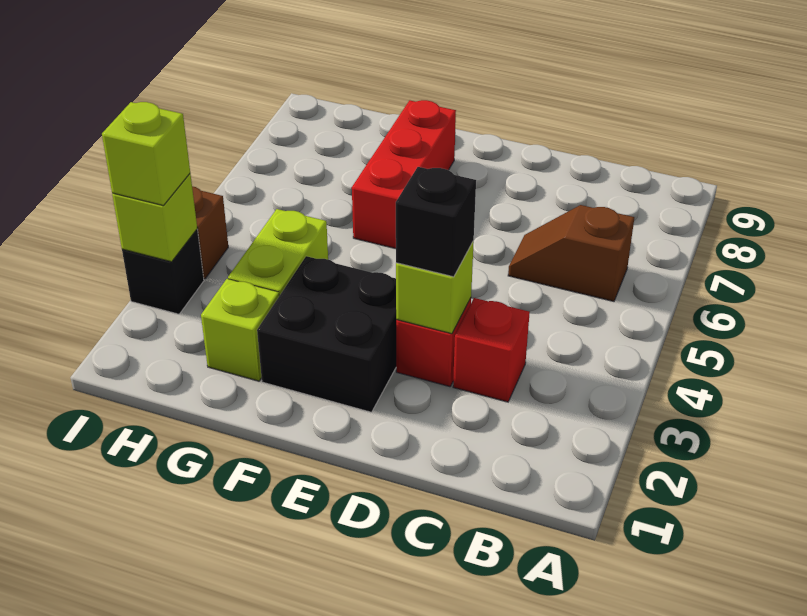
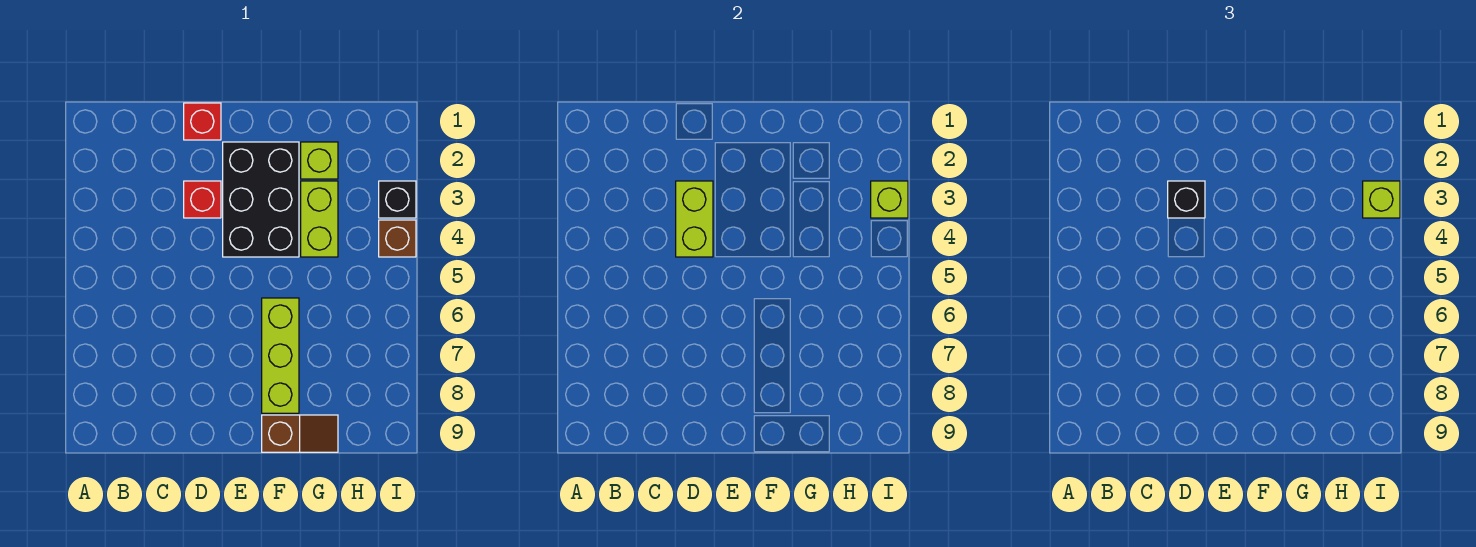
brown slope B6:C6 level 1 top B -> brown slope F9:G9 level 1 top F
red brick C3 level 1 -> red brick D1 level 1
lime brick D3 level 2 -> lime brick D3:D4 level 2
black brick E2:F3 level 1 -> black brick E2:F4 level 1
red brick F6:F8 level 1 -> lime brick F6:F8 level 1

